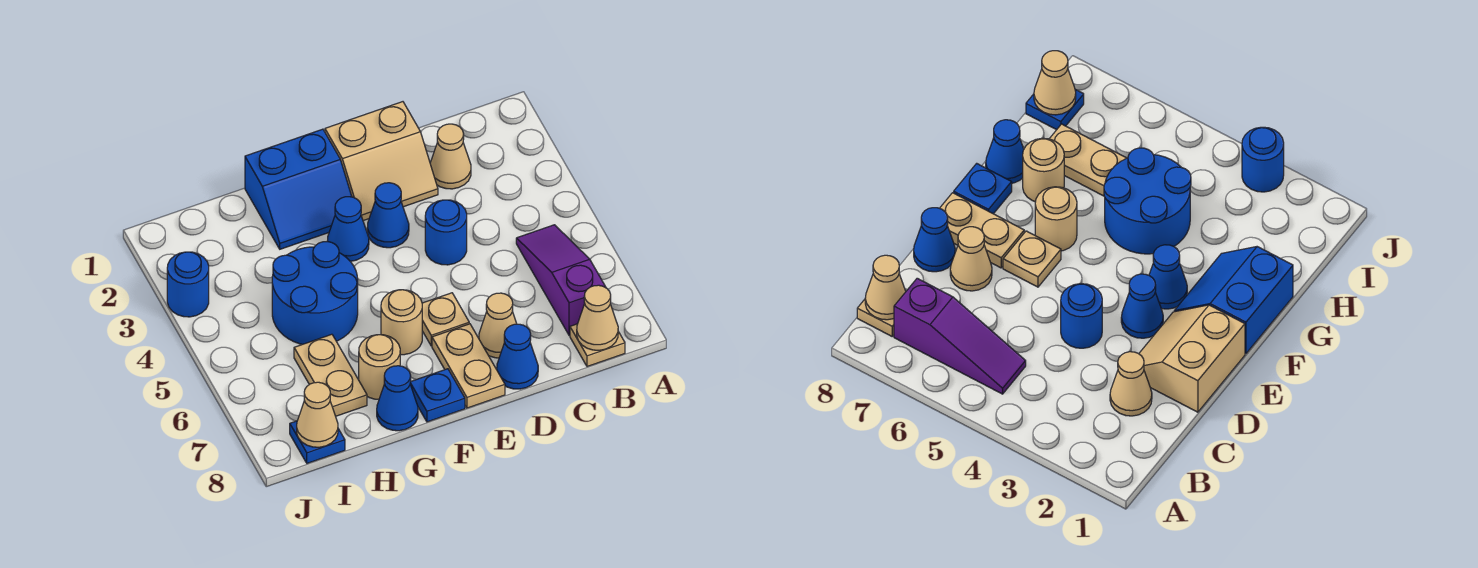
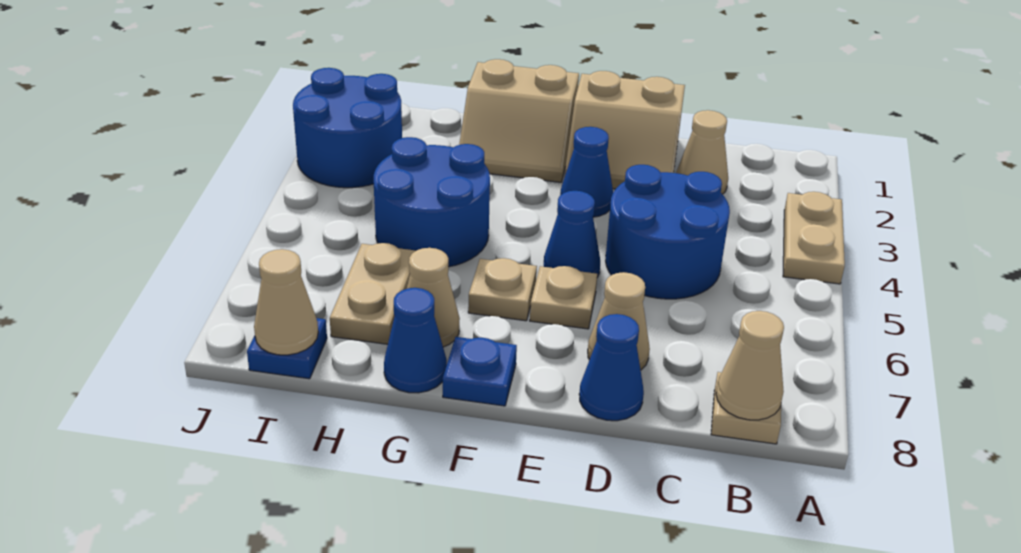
purple slope B5:B7 level 1 top 7 -> none
blue round brick D4 level 1 -> blue round brick C4:D5 level 1
tan plate E7:E8 level 1 -> tan plate A3:A4 level 1
blue slope F1:G2 level 1 top 1 -> tan slope F1:G2 level 1 top 1
blue cone F3 level 1 -> blue cone E5 level 1
tan round brick F6 level 1 -> tan plate F6 level 1
tan round brick G7 level 1 -> tan cone G7 level 1
blue round brick J3 level 1 -> blue round brick I2:J3 level 1

